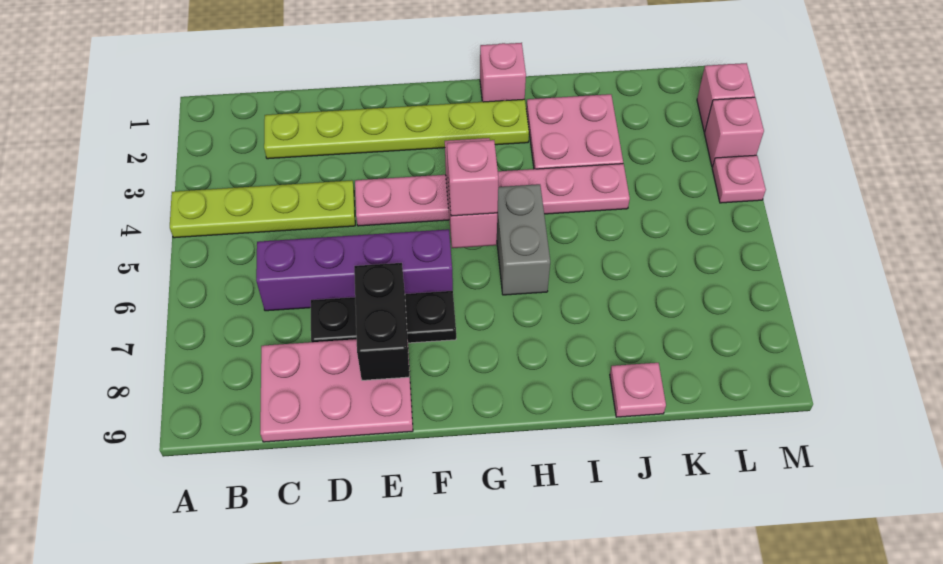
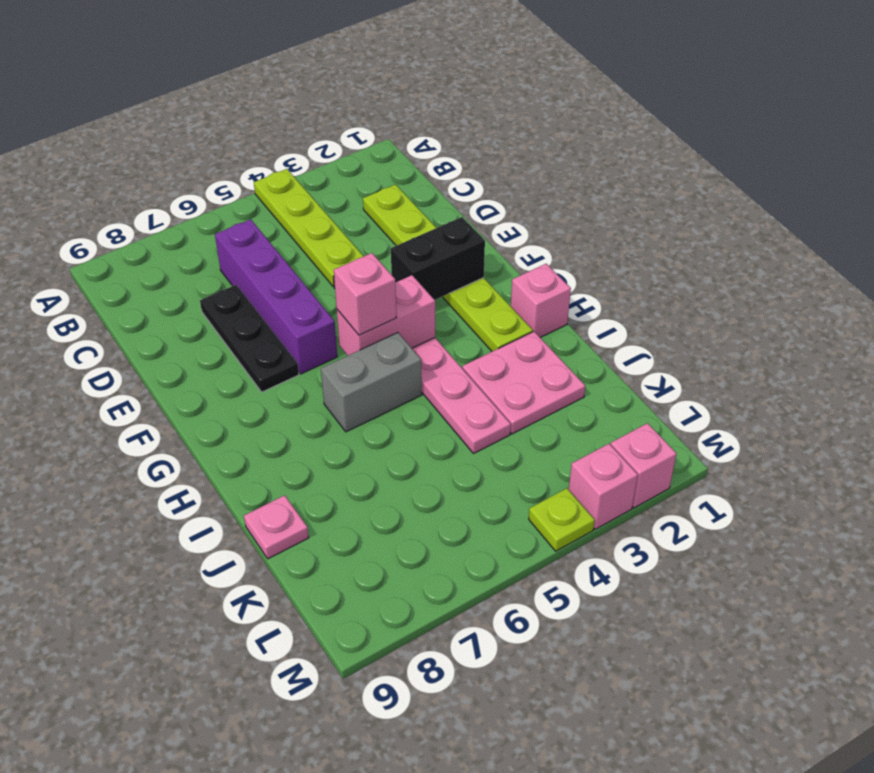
pink plate C8:E9 level 1 -> none
black brick E7:E8 level 2 -> black brick F2:F3 level 2
pink plate M4 level 1 -> lime plate M4 level 1

